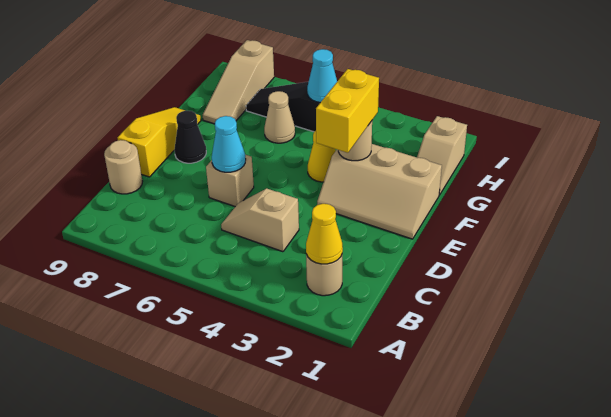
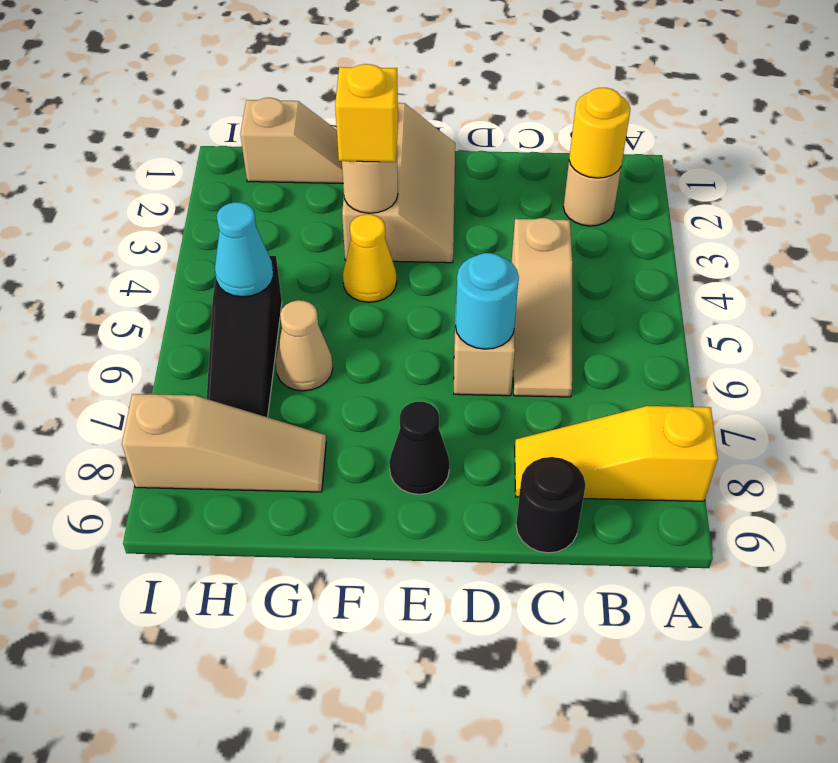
yellow cone B2 level 2 -> yellow round brick B2 level 2
tan slope C4:C5 level 1 top 4 -> tan slope C4:C6 level 1 top 4
tan round brick C9 level 1 -> black round brick C9 level 1
cyan cone D6 level 2 -> cyan round brick D6 level 2
yellow slope D9:F9 level 1 top D -> yellow slope A8:C8 level 1 top A
yellow brick E3:F3 level 3 -> yellow brick F3 level 3

